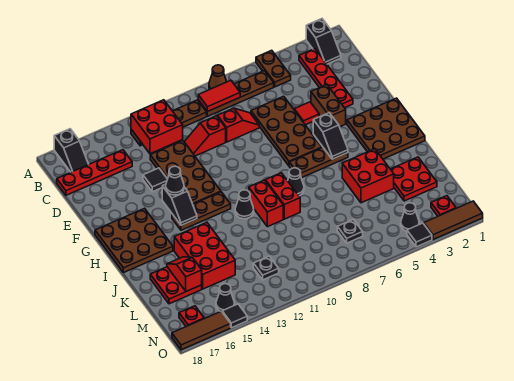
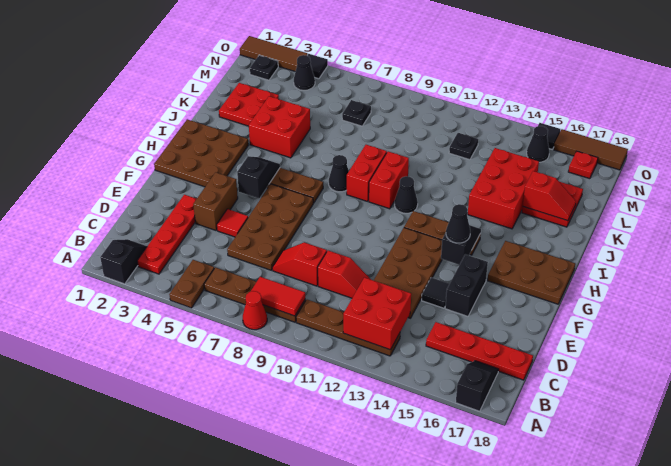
brown cone A8 level 1 -> red cone A8 level 1
none -> black brick E15:F15 level 1
brown plate G16:I18 level 1 -> brown plate G16:H18 level 1
red slope K16:L16 level 2 top L -> red slope K16:K17 level 2 top 16
red plate N2 level 1 -> black plate N2 level 1

